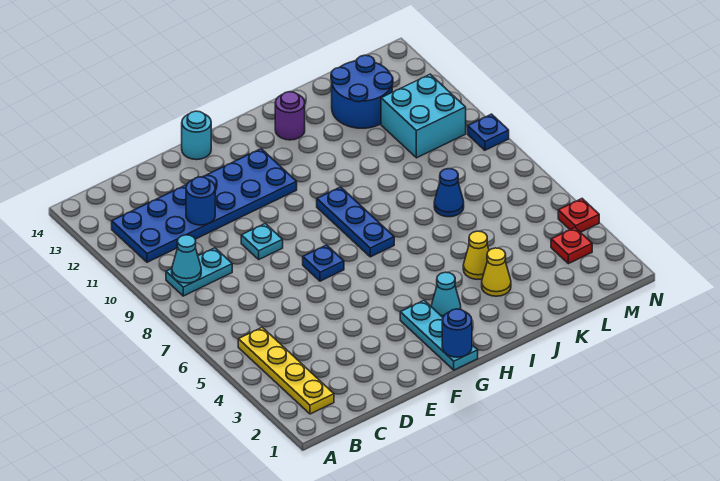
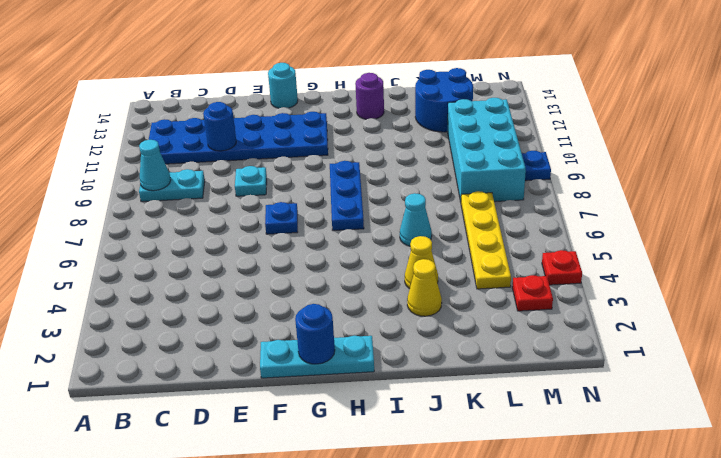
yellow plate B2:B5 level 1 -> yellow plate L4:L7 level 1
cyan plate G1:G3 level 1 -> cyan plate F1:H1 level 1
cyan cone H3 level 1 -> cyan cone J6 level 1
blue cone K7 level 1 -> none
cyan brick L10:M11 level 1 -> cyan brick L8:M11 level 1

